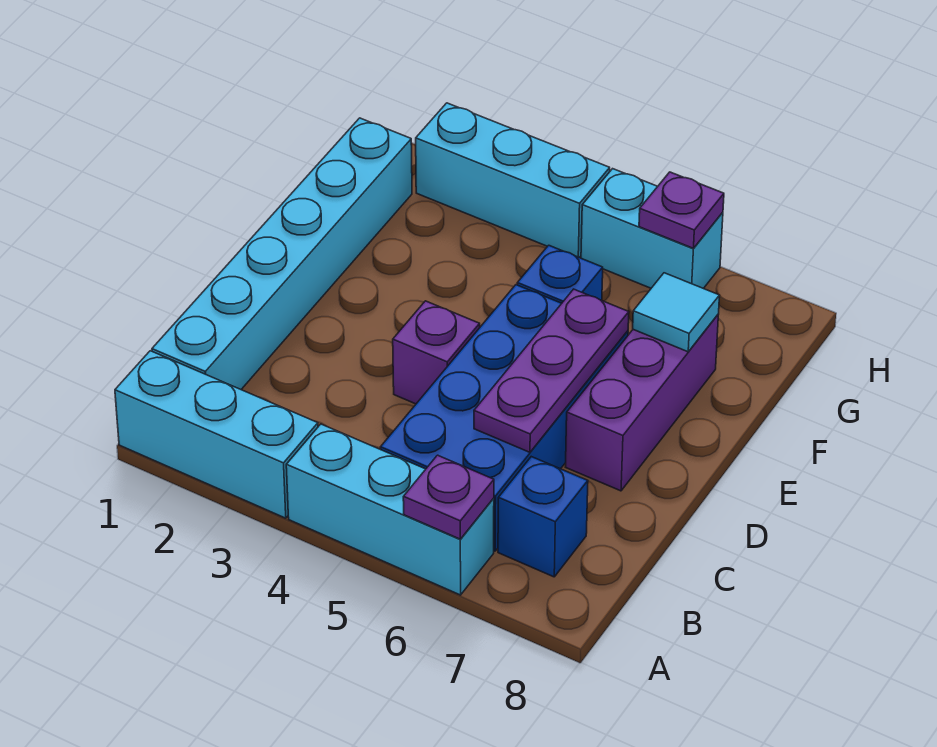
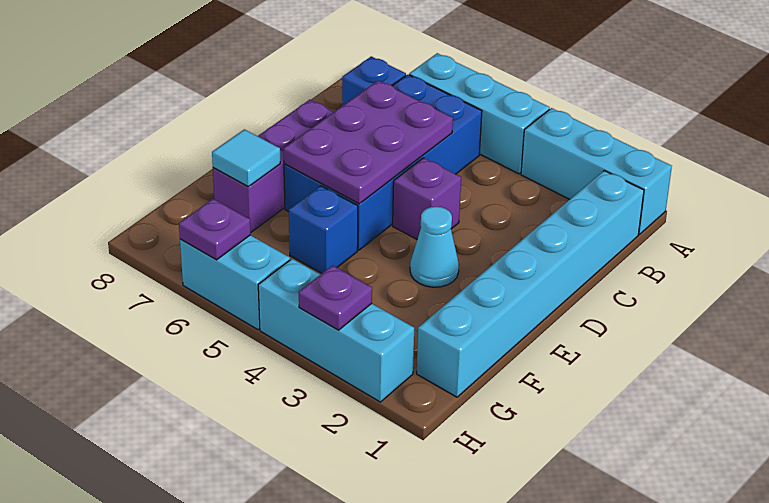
purple plate A6 level 2 -> purple plate H3 level 2
purple plate C6:E6 level 2 -> purple plate C5:E6 level 2
none -> cyan cone E3 level 1

